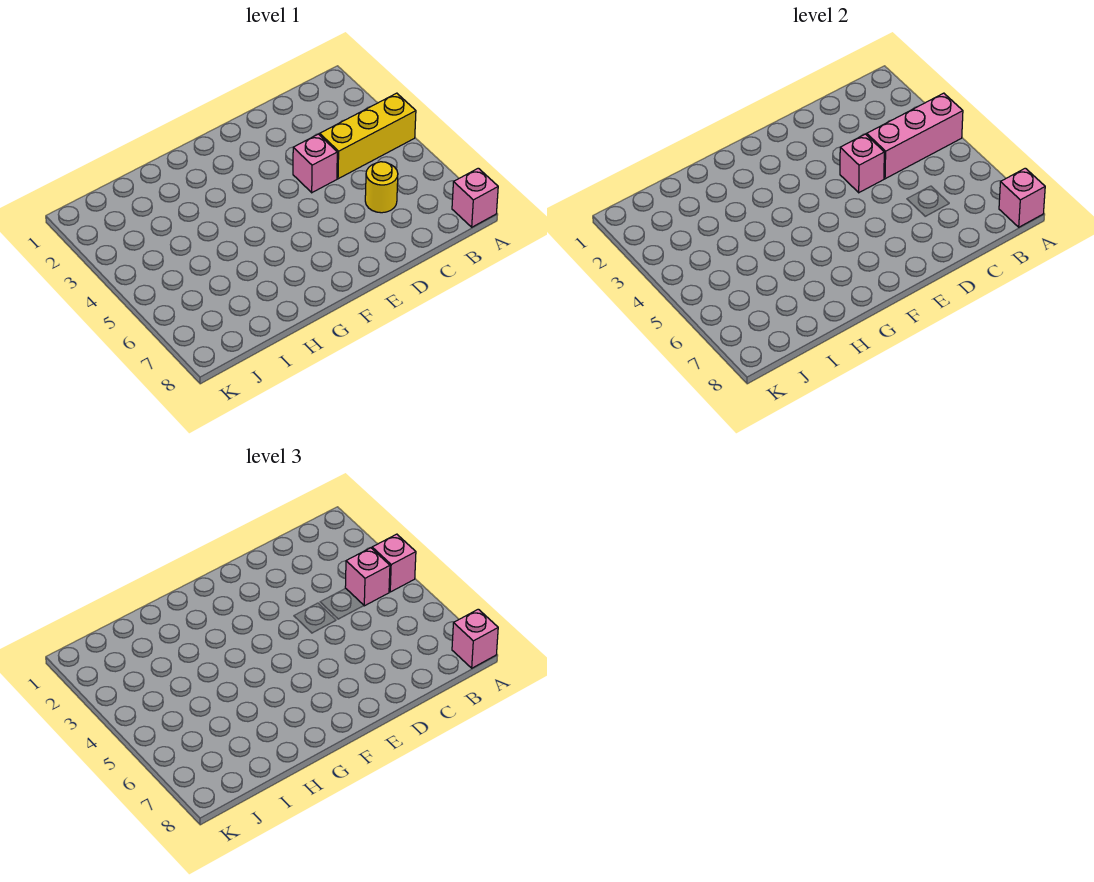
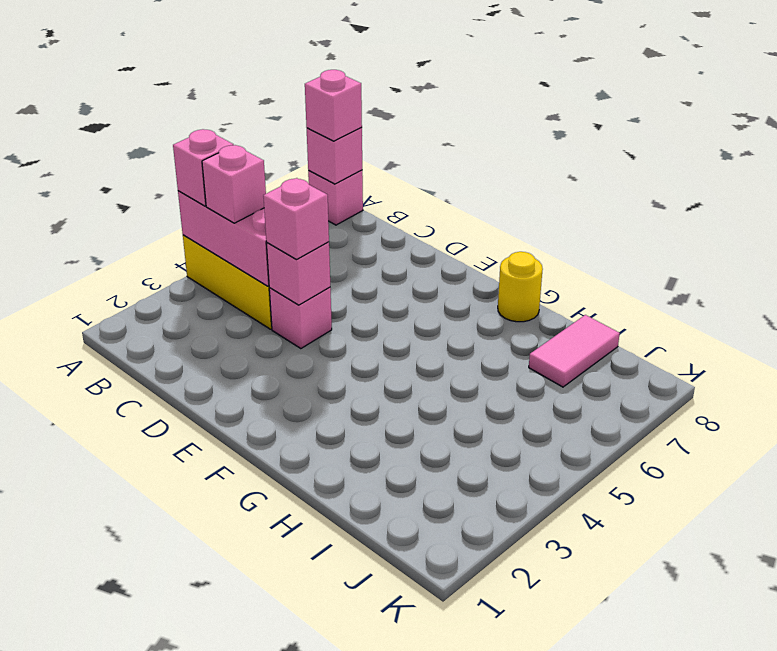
yellow round brick C6 level 1 -> yellow round brick G8 level 1
none -> pink brick D4 level 3
none -> pink tile I7:I8 level 1

